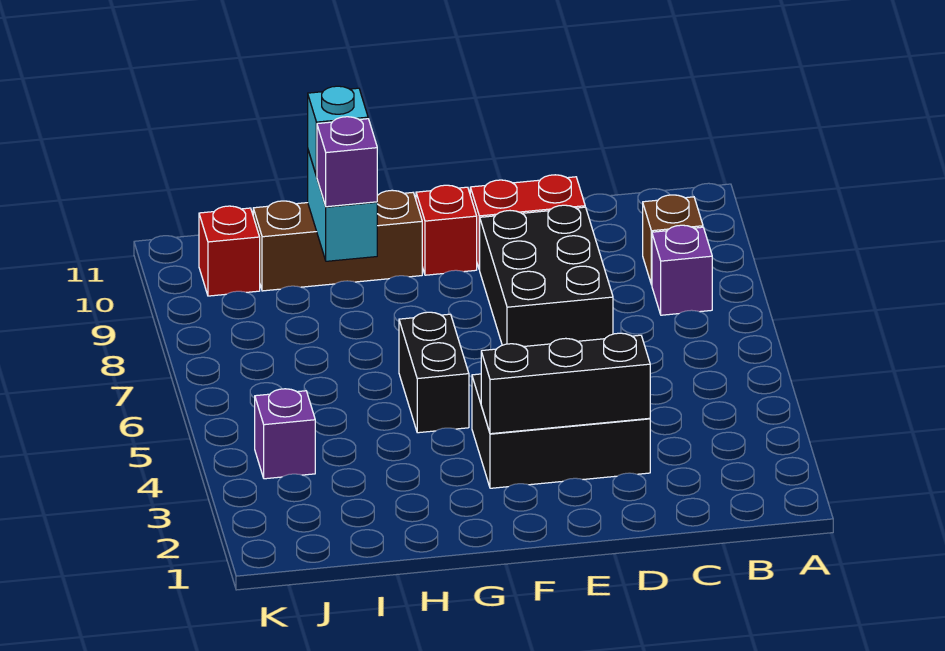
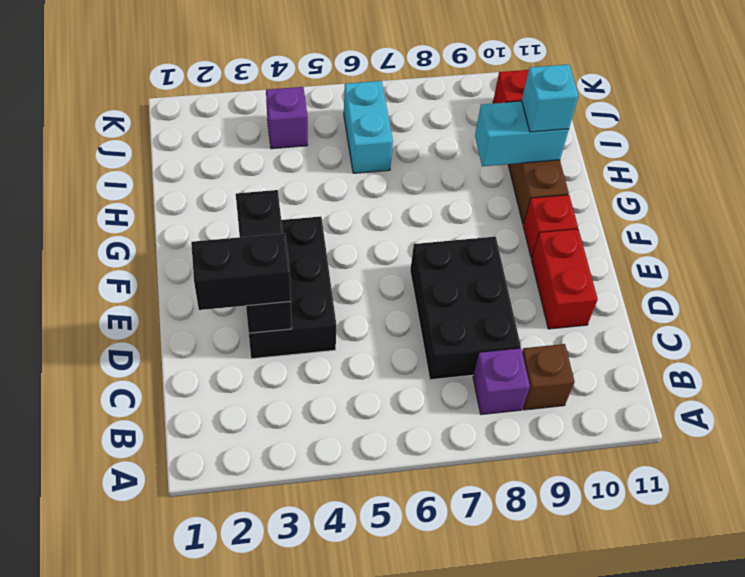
black brick D7:E9 level 1 -> black brick C7:E8 level 1
black brick G5:G6 level 1 -> black brick D2:D3 level 3
purple brick H9 level 3 -> none
none -> cyan brick I6:J6 level 1

